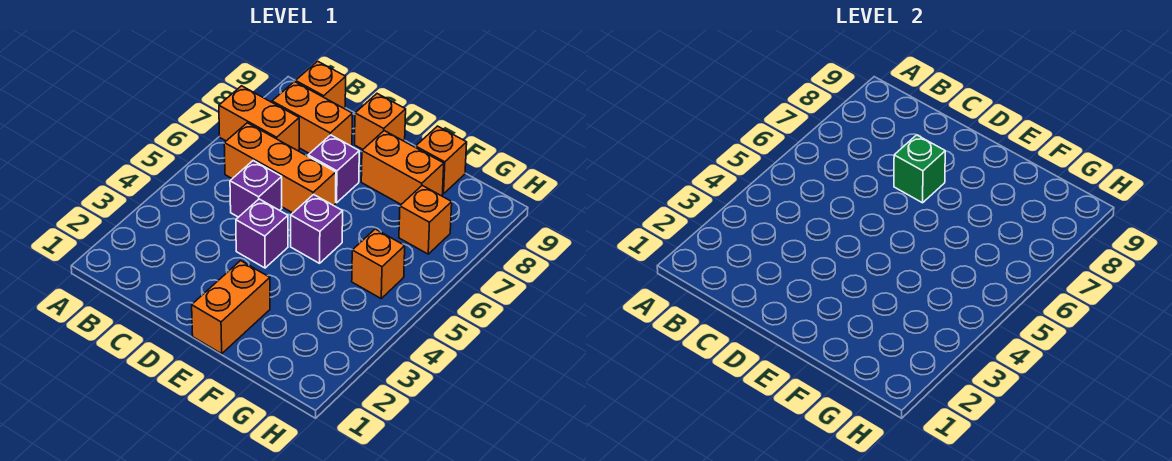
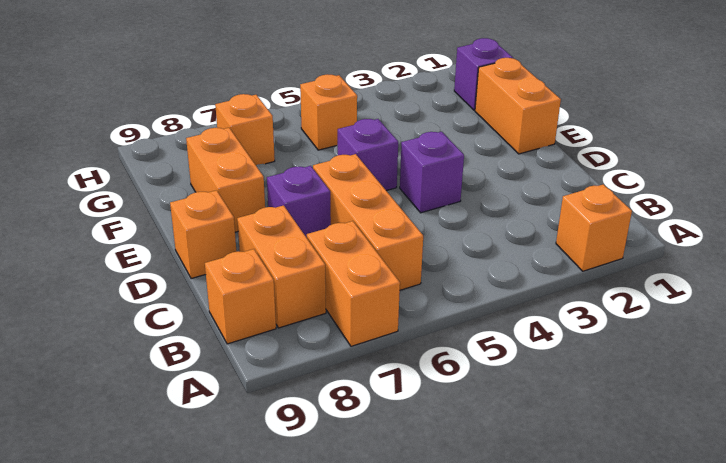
purple brick C5 level 1 -> purple brick G1 level 1
green brick D7 level 2 -> none
orange brick E1:E2 level 1 -> orange brick E1:F1 level 1
orange brick F9 level 1 -> orange brick A2 level 1

